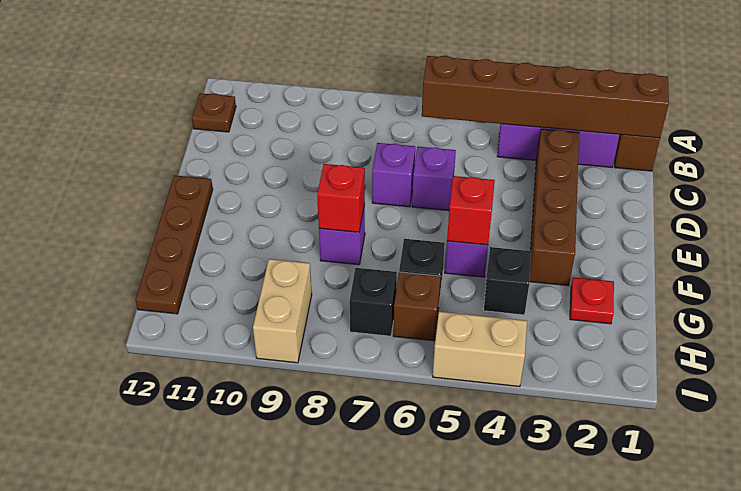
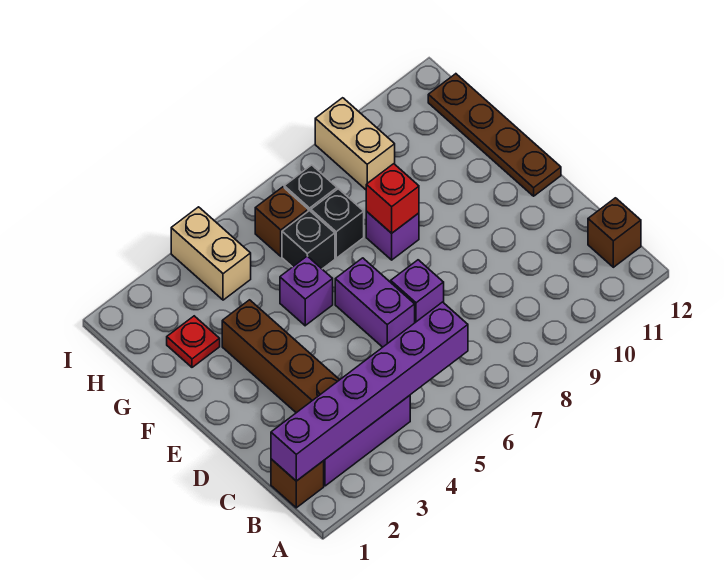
brown brick B1:B6 level 2 -> purple brick B1:B6 level 2
brown plate B12 level 1 -> brown brick B12 level 1
purple brick D6 level 1 -> purple brick D6:E6 level 1
red brick F5 level 2 -> none
black brick G4 level 1 -> black brick G7 level 1
tan brick I4:I5 level 1 -> tan brick H4:I4 level 1

